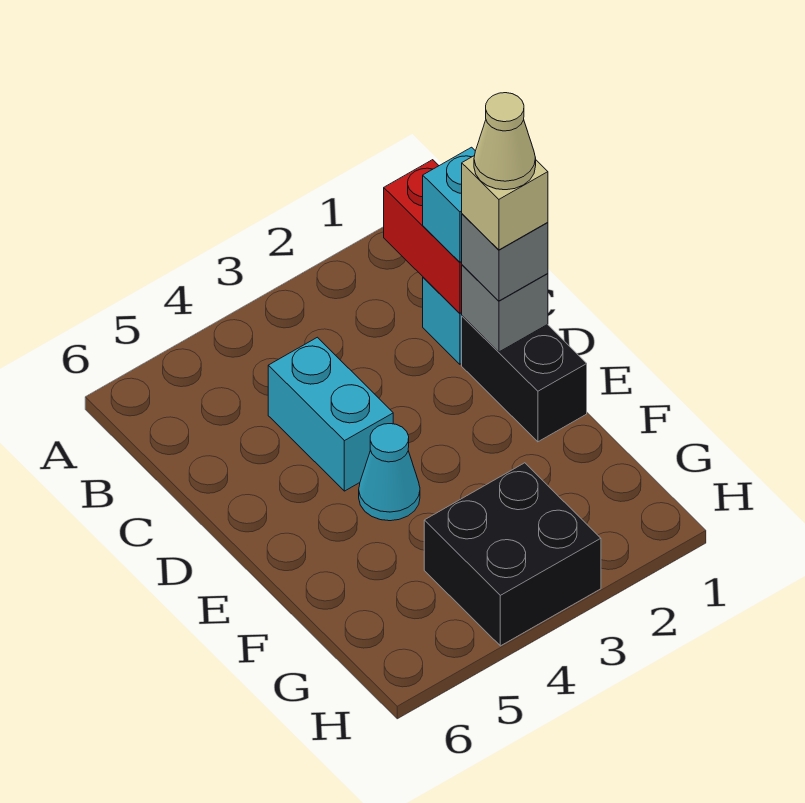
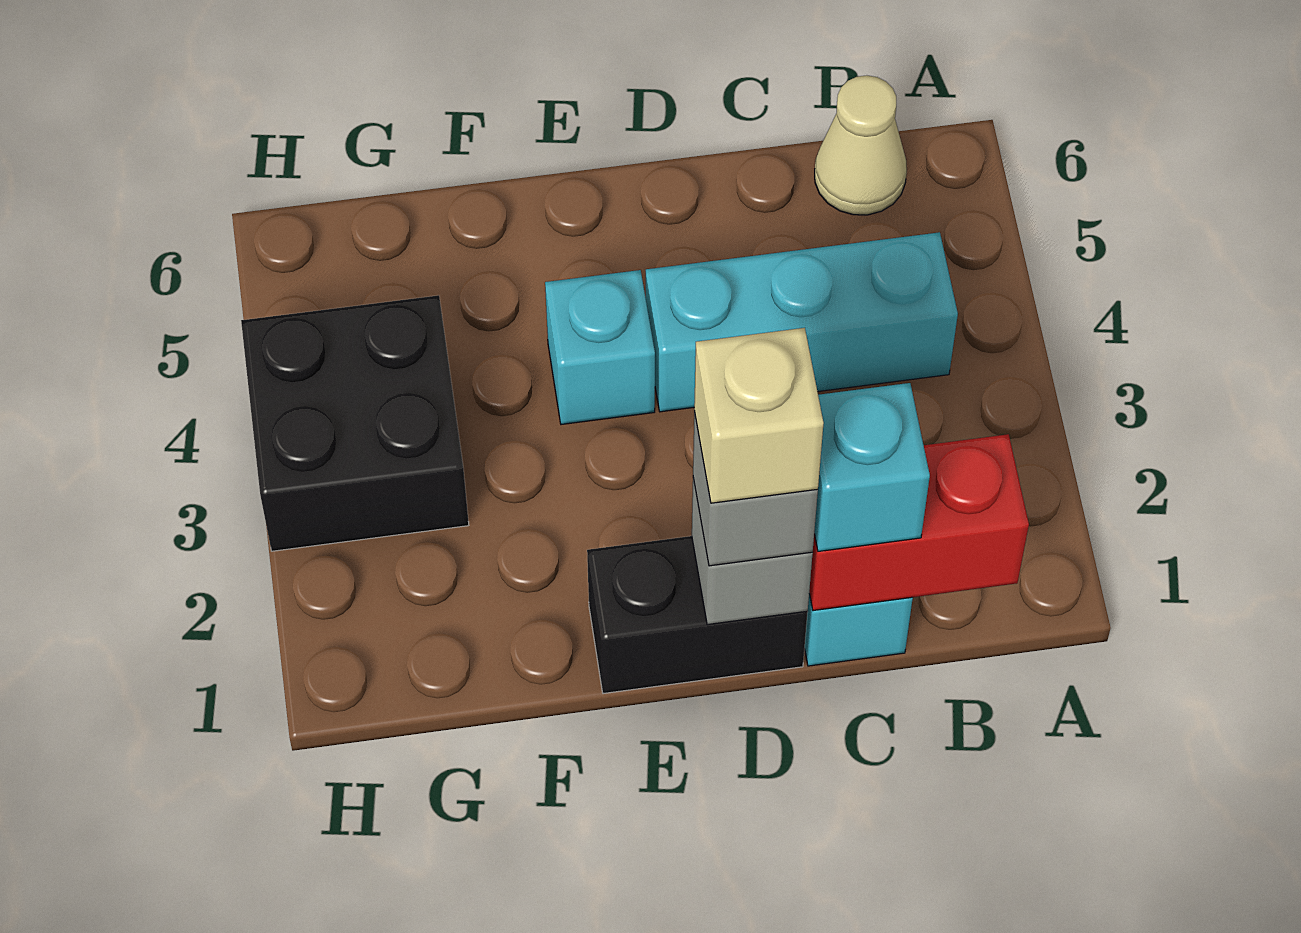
cyan brick C4:D4 level 1 -> cyan brick B4:D4 level 1
tan cone D1 level 5 -> tan cone B6 level 1
cyan cone E4 level 1 -> cyan brick E4 level 1

